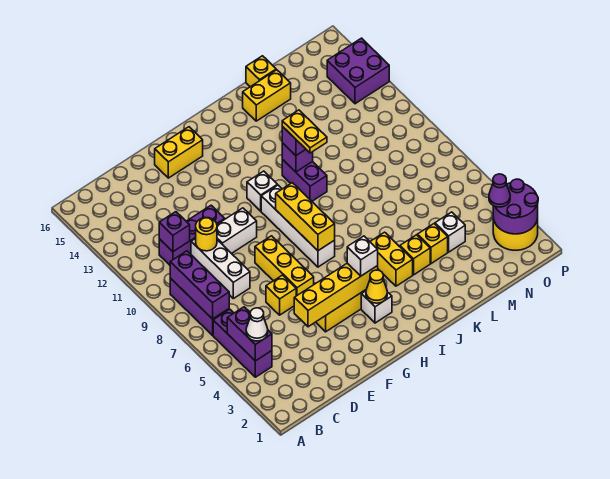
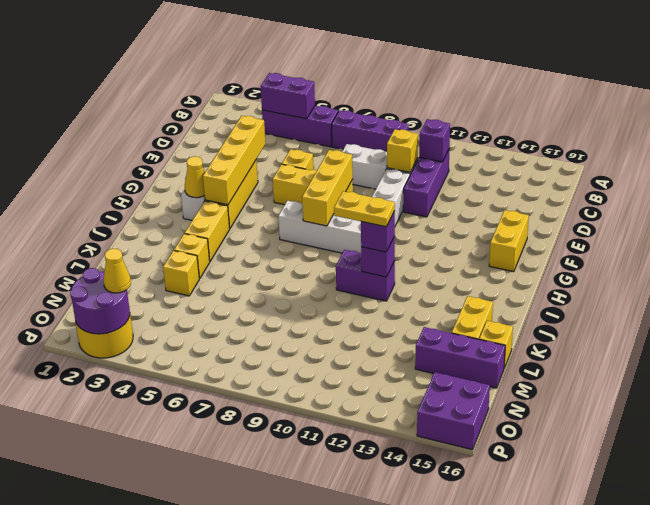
white cone B4 level 3 -> none
purple brick B7:B9 level 2 -> purple brick M14:M16 level 1
yellow round brick D10 level 2 -> yellow brick D10 level 2
white brick H4 level 3 -> none
yellow brick H7:H9 level 2 -> yellow brick F8:H8 level 2
white brick H11 level 1 -> none
yellow brick J4:J5 level 1 -> yellow brick I4:J4 level 1
white brick M4 level 1 -> none
purple cone O3 level 3 -> yellow cone O3 level 3
purple brick O13:P14 level 1 -> purple brick O15:P16 level 1

